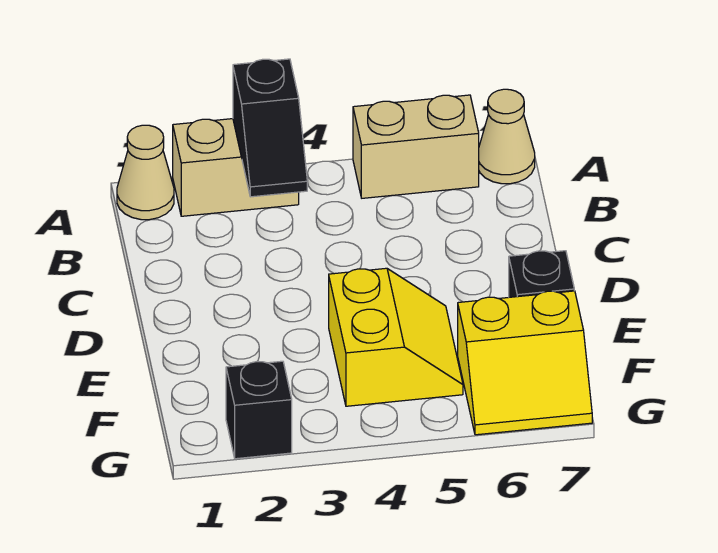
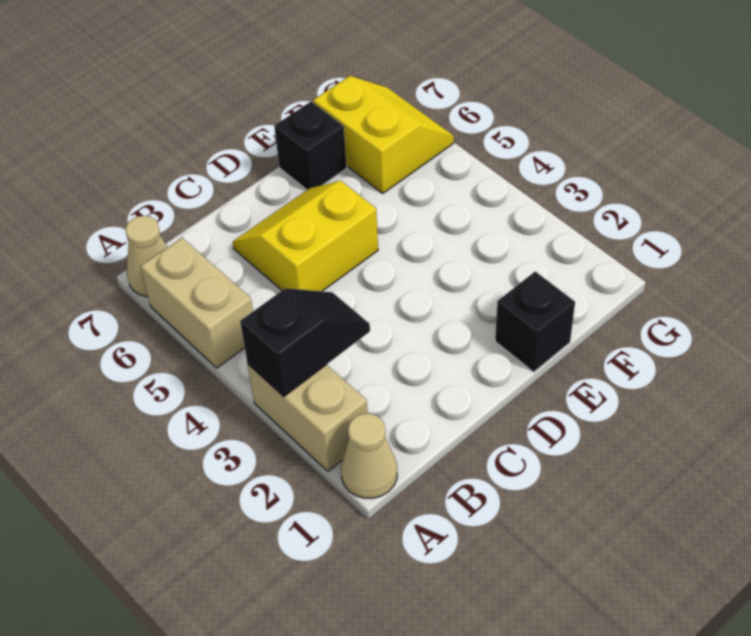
yellow slope E4:F5 level 1 top 4 -> yellow slope C5:D6 level 1 top 5
black brick G2 level 1 -> black brick E1 level 1

